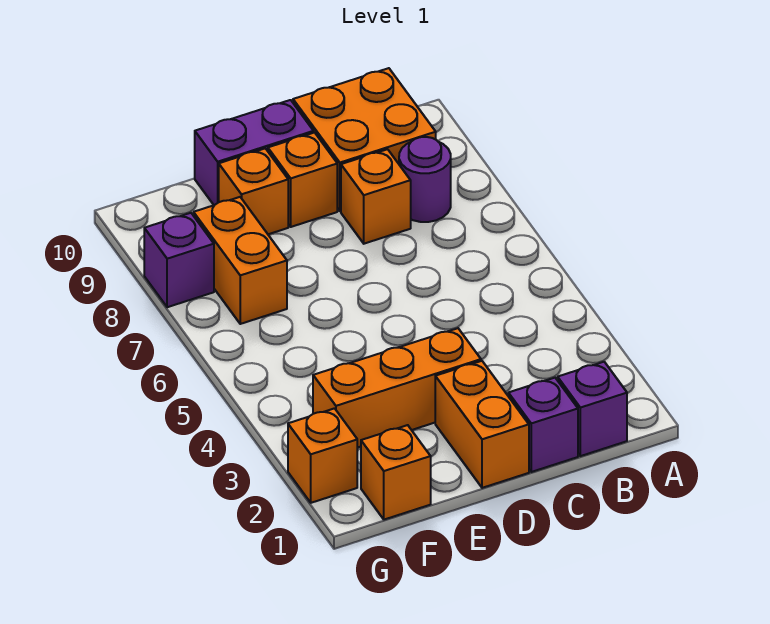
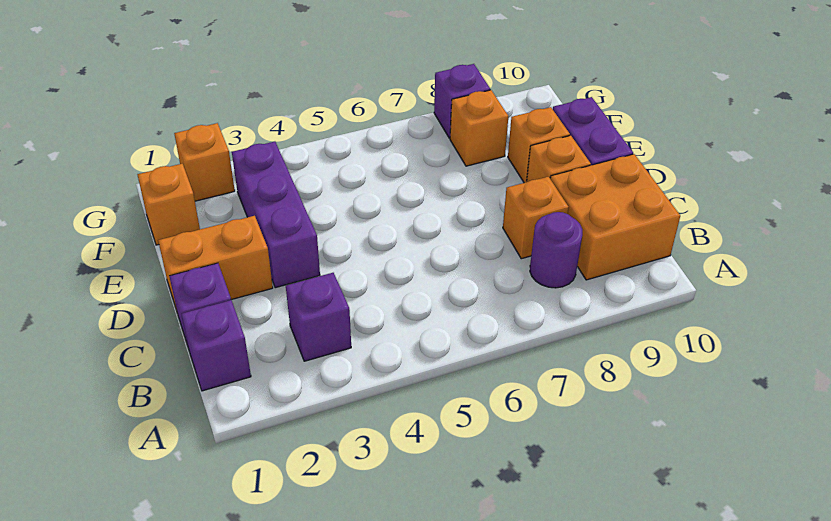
none -> purple brick B3 level 1
orange brick D3:F3 level 1 -> purple brick D3:F3 level 1
orange brick F7:F8 level 1 -> orange brick F8 level 1

